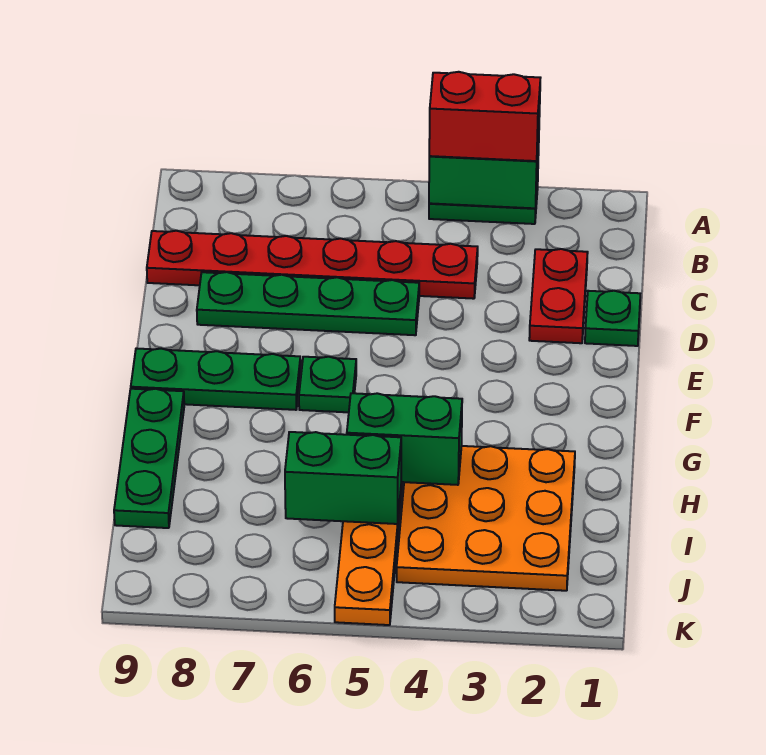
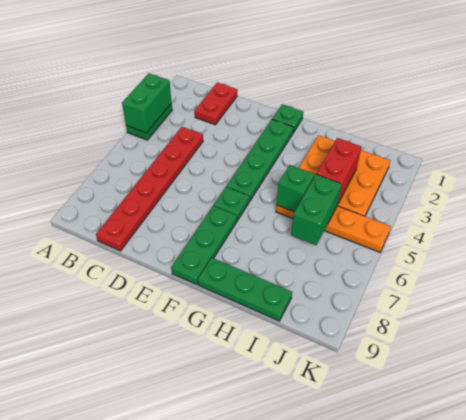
red brick A3:A4 level 3 -> red brick I3:I4 level 2
red plate C2:D2 level 1 -> red plate C1:C2 level 1
green plate D1 level 1 -> green plate F1 level 1
green plate D5:D8 level 1 -> green plate F2:F5 level 1
green brick H4:H5 level 2 -> green brick H5 level 2

